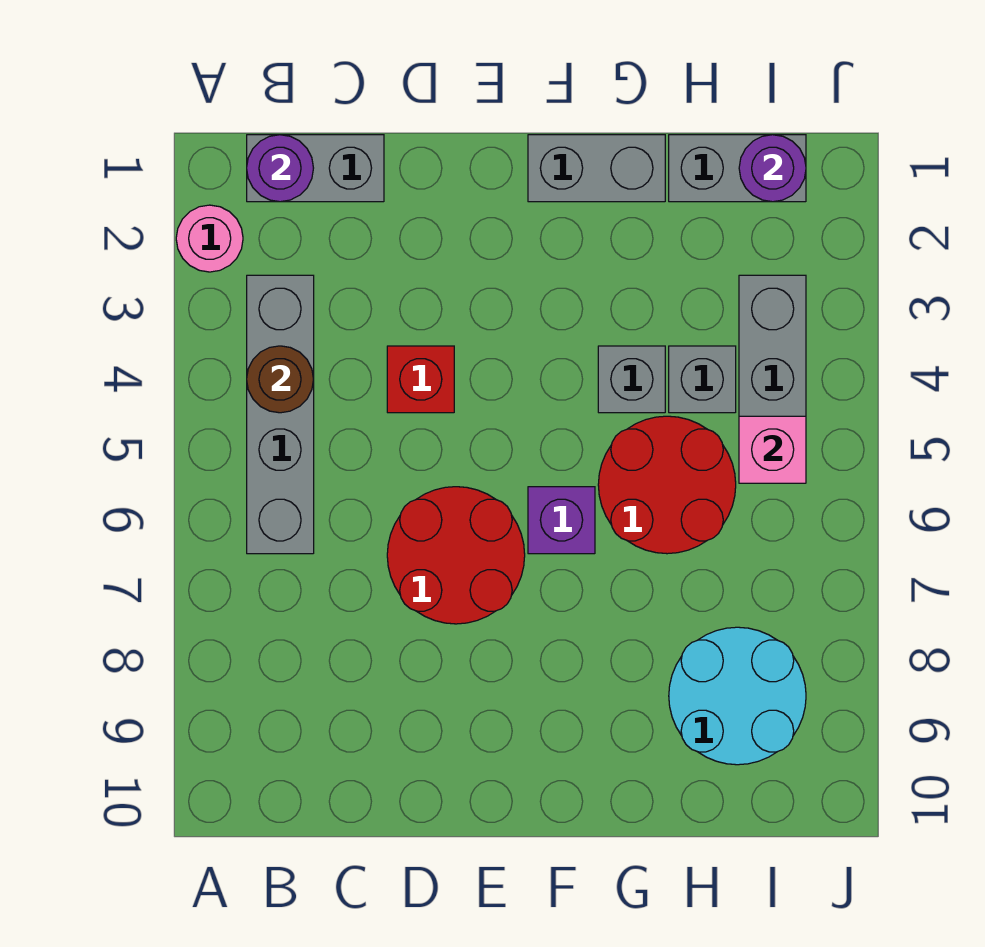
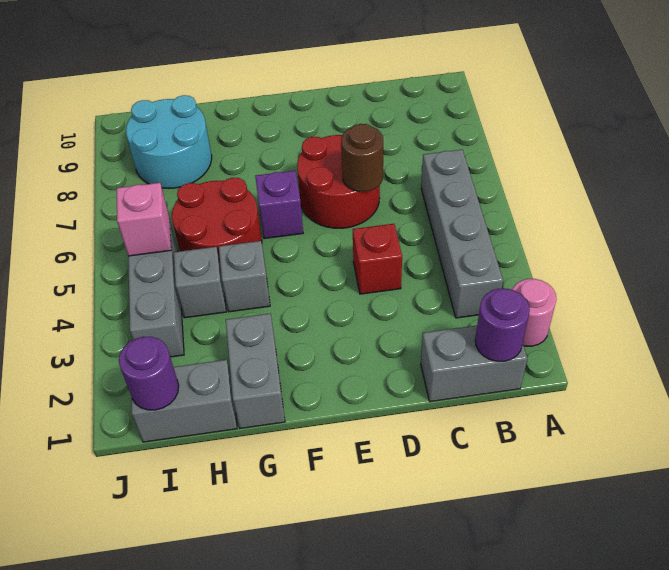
brown round brick B4 level 2 -> brown round brick D6 level 2
grey brick F1:G1 level 1 -> grey brick G1:G2 level 1

